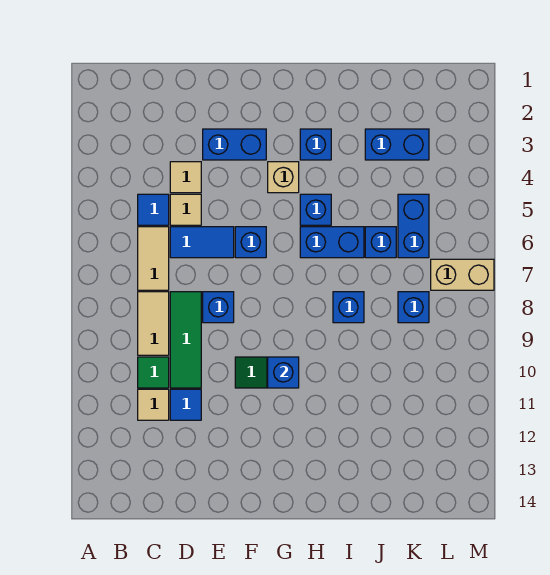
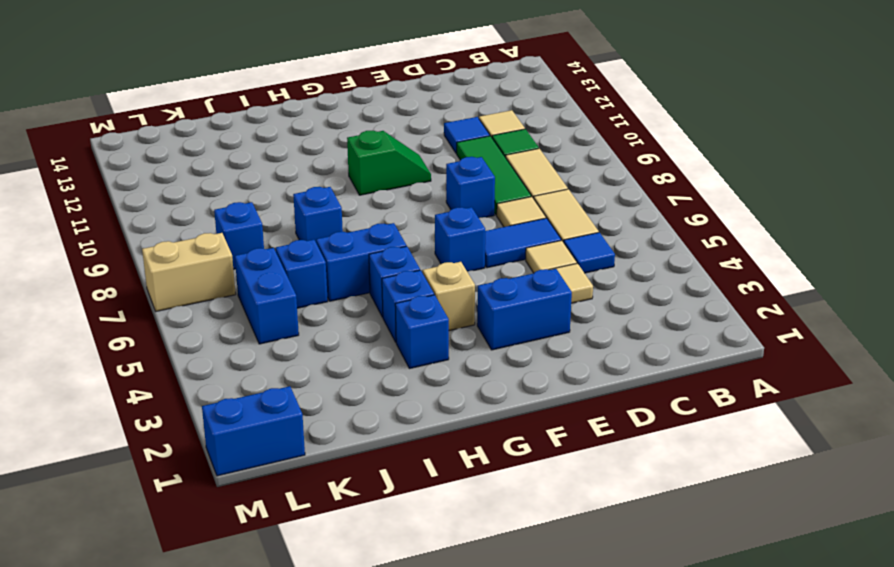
none -> tan tile D7 level 1
blue brick G10 level 2 -> blue brick H4 level 1
blue brick J3:K3 level 1 -> blue brick L1:M1 level 1

